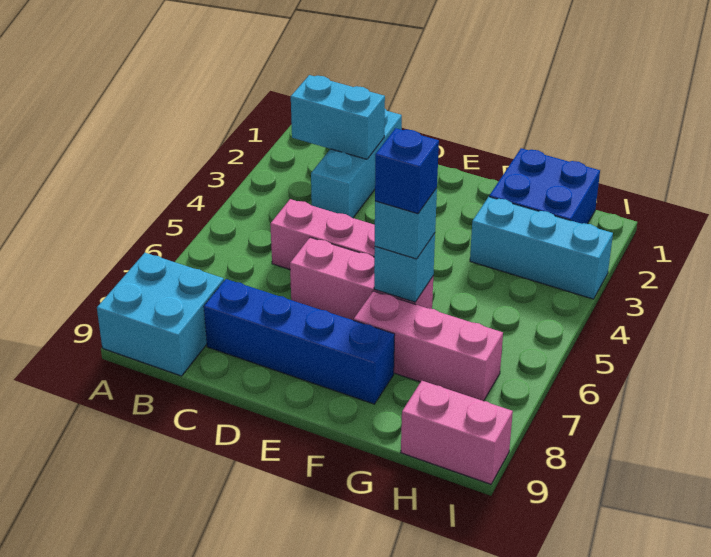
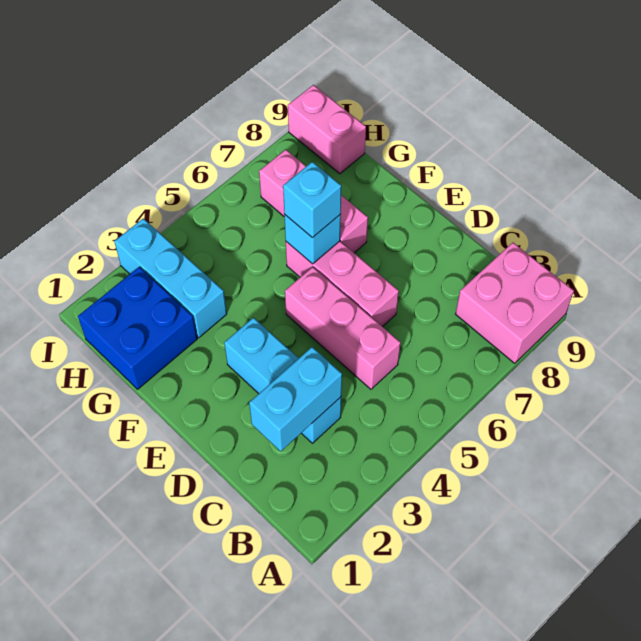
cyan brick A8:B9 level 1 -> pink brick A8:B9 level 1
cyan brick B2:C2 level 2 -> cyan brick C2:C3 level 2
cyan brick C1:C3 level 1 -> cyan brick C3:E3 level 1
blue brick C8:F8 level 1 -> none
blue brick F6 level 4 -> none

